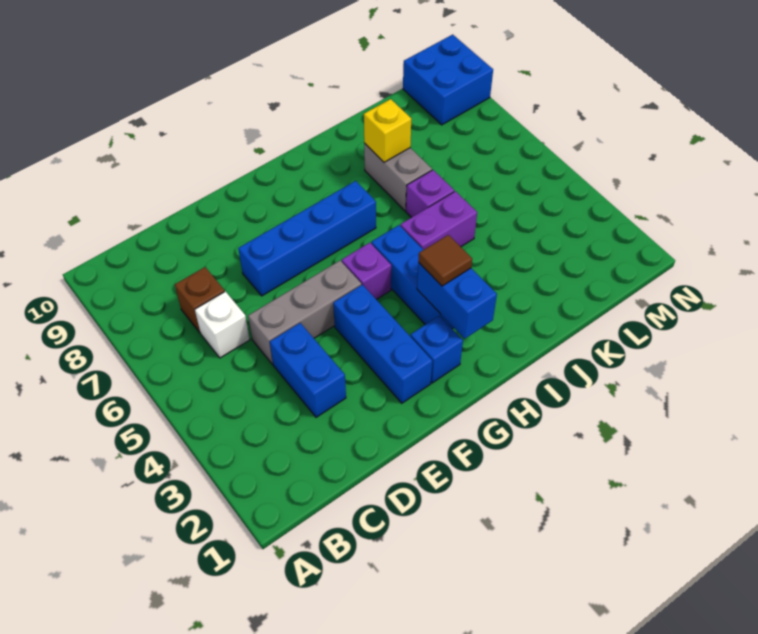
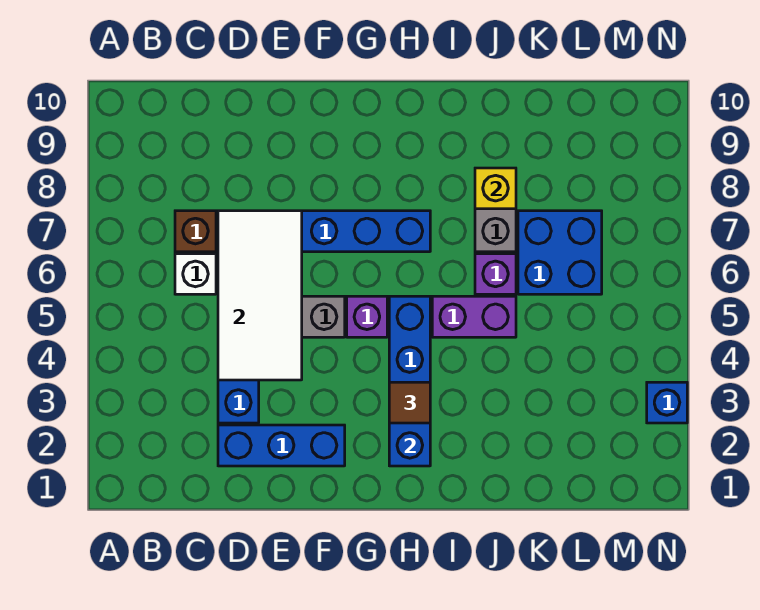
none -> white tile D4:E7 level 2
blue brick F2:F4 level 1 -> blue brick D2:F2 level 1
blue brick G2 level 1 -> blue brick N3 level 1
blue brick M9:N10 level 1 -> blue brick K6:L7 level 1

